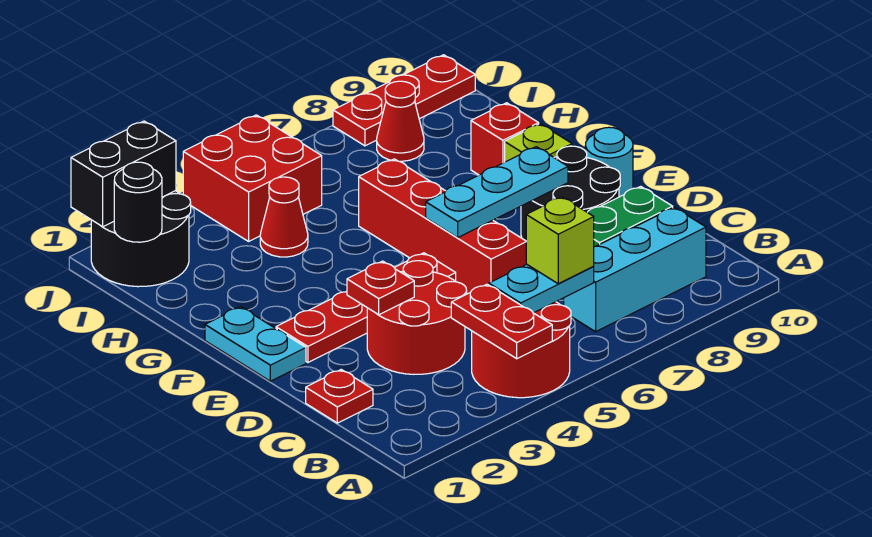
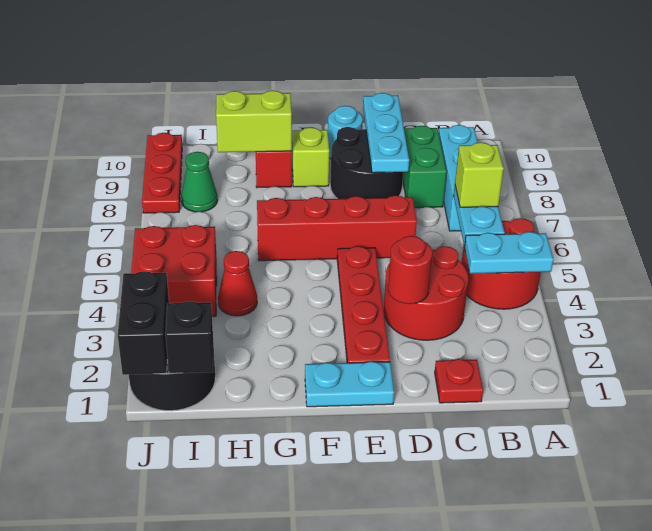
red plate A4:B4 level 2 -> cyan plate A4:B4 level 2
red plate D3 level 2 -> red round brick D3 level 2
cyan plate E6:E8 level 2 -> cyan plate D8:D10 level 2
none -> lime brick G9:H9 level 2
black round brick I1 level 2 -> black brick I1 level 2
red cone I8 level 1 -> green cone I8 level 1

